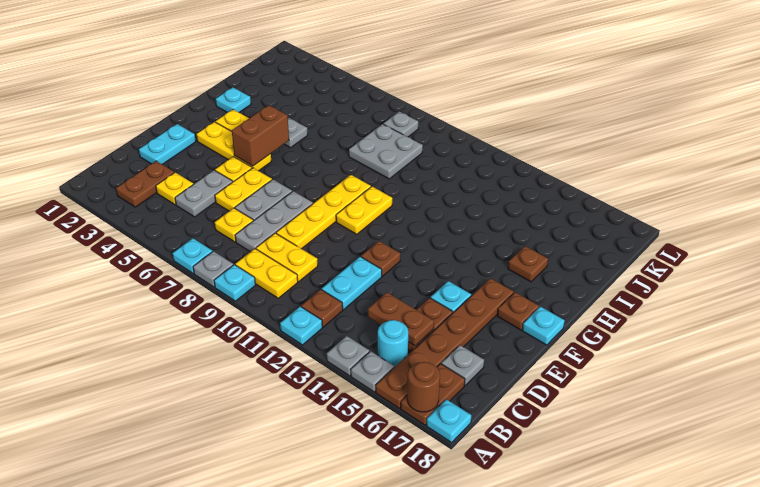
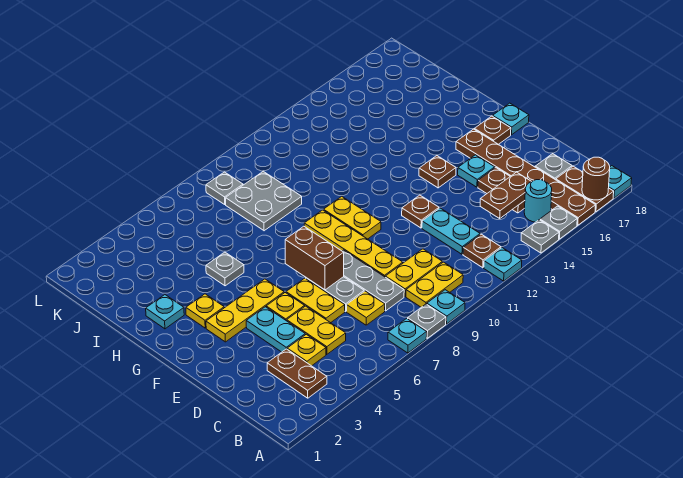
grey plate C5:D5 level 1 -> yellow plate C5:D5 level 1
cyan plate D2:E2 level 1 -> cyan plate D4:E4 level 1
brown brick F5:G5 level 2 -> brown brick E7:F7 level 2
brown plate H16 level 1 -> brown plate F14 level 1

